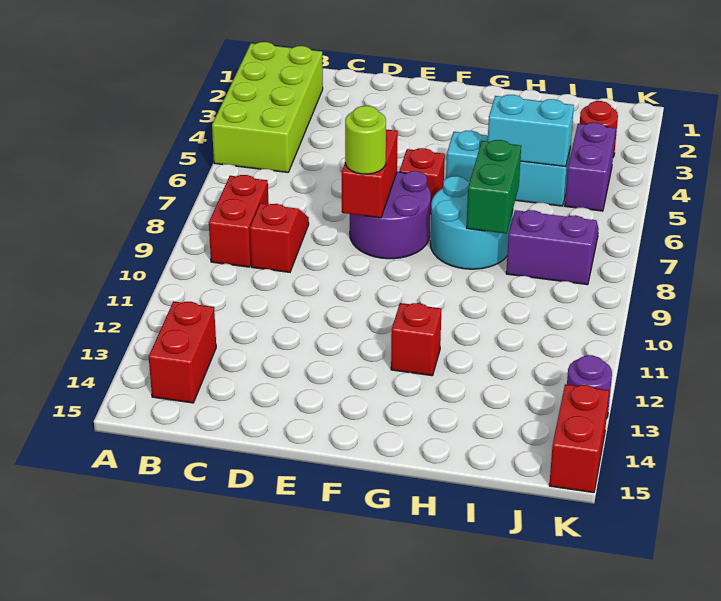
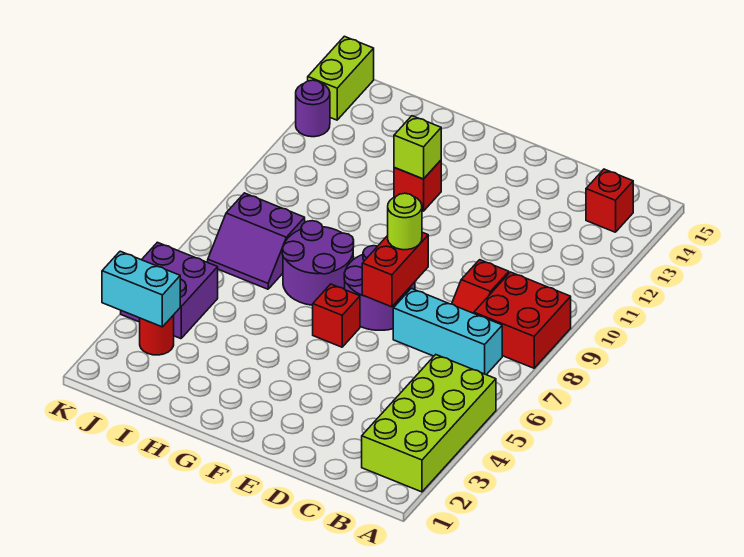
red brick B8:B9 level 1 -> red brick A8:B9 level 1
red brick B13:B14 level 1 -> red brick B14 level 1
cyan brick G5:I5 level 1 -> cyan brick B7:D7 level 1
cyan round brick G7:H8 level 1 -> purple round brick G7:H8 level 1
none -> lime brick G12 level 2
cyan brick H5:I5 level 2 -> cyan brick J3:K3 level 2
green brick H7:H8 level 2 -> none
purple brick J4:J5 level 1 -> purple brick J4:K5 level 1
red brick K14:K15 level 1 -> lime brick K14:K15 level 1

